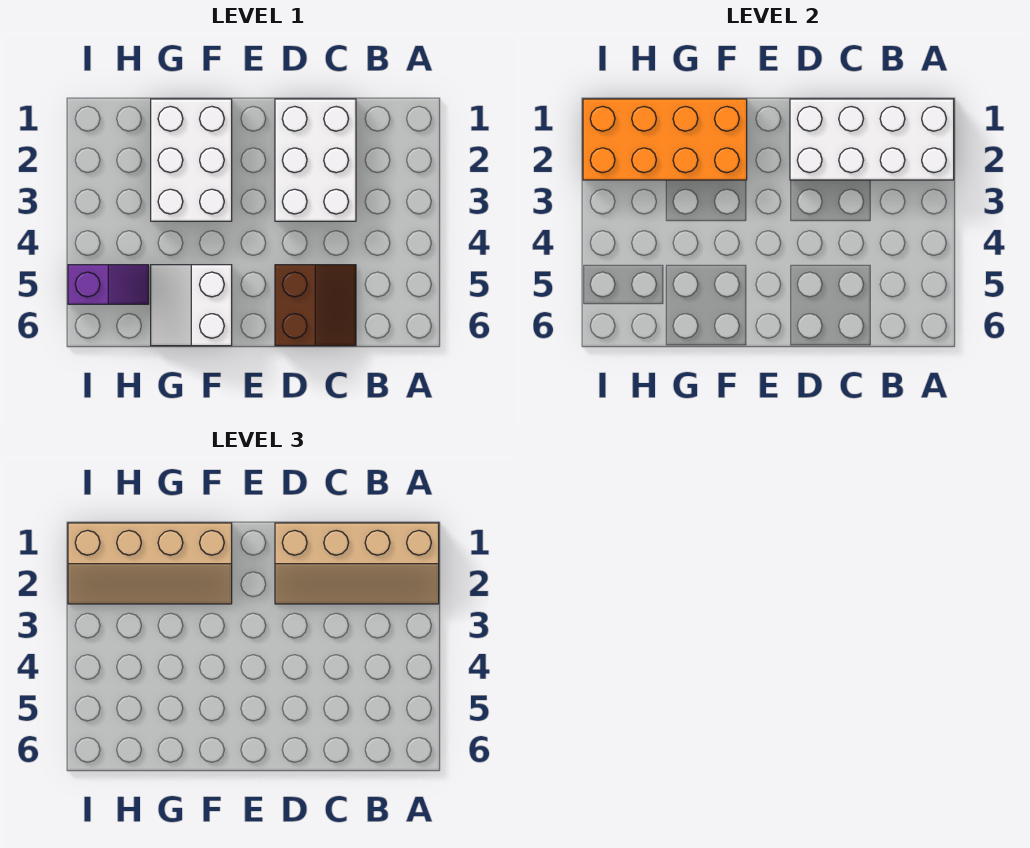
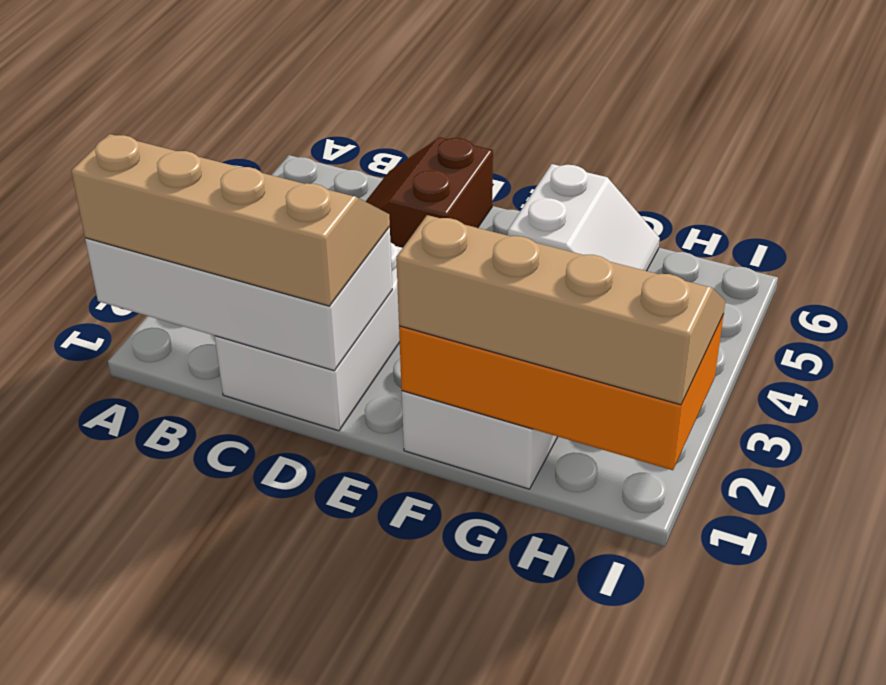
purple slope H5:I5 level 1 top I -> none

